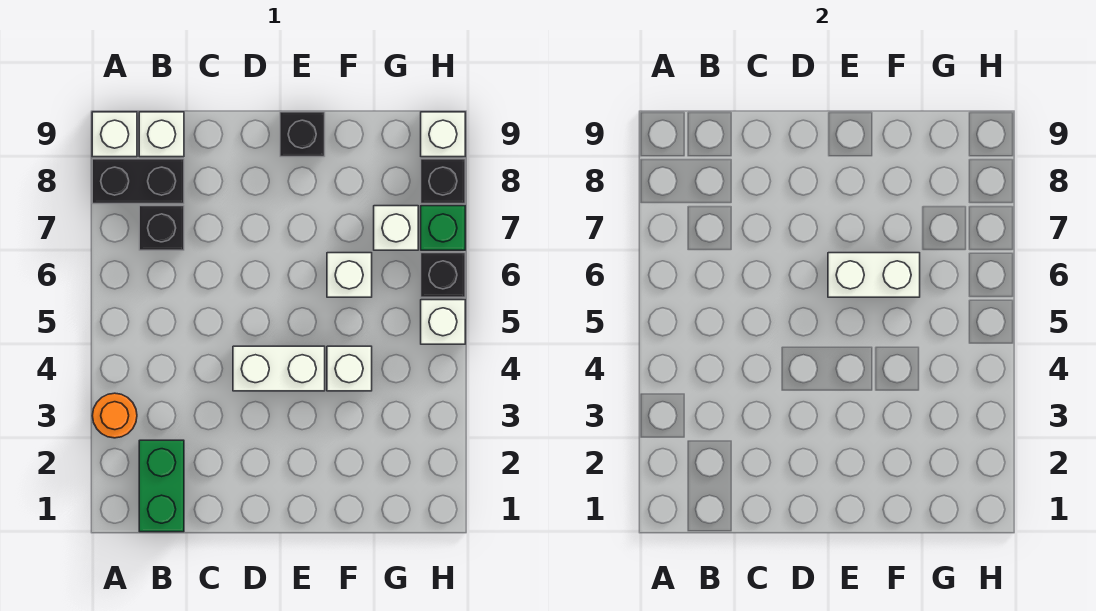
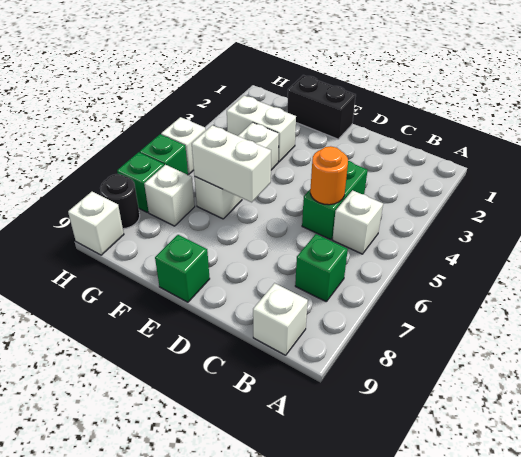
orange round brick A3 level 1 -> orange round brick C5 level 2
black brick A8:B8 level 1 -> black brick E1:F1 level 1
white brick A9 level 1 -> white brick B5 level 1
green brick B1:B2 level 1 -> green brick C4:C5 level 1
black brick B7 level 1 -> green brick B7 level 1
white brick D4:E4 level 1 -> white brick F3:G3 level 1
black brick E9 level 1 -> green brick E9 level 1
black brick H6 level 1 -> green brick H6 level 1
black brick H8 level 1 -> black round brick H8 level 1

